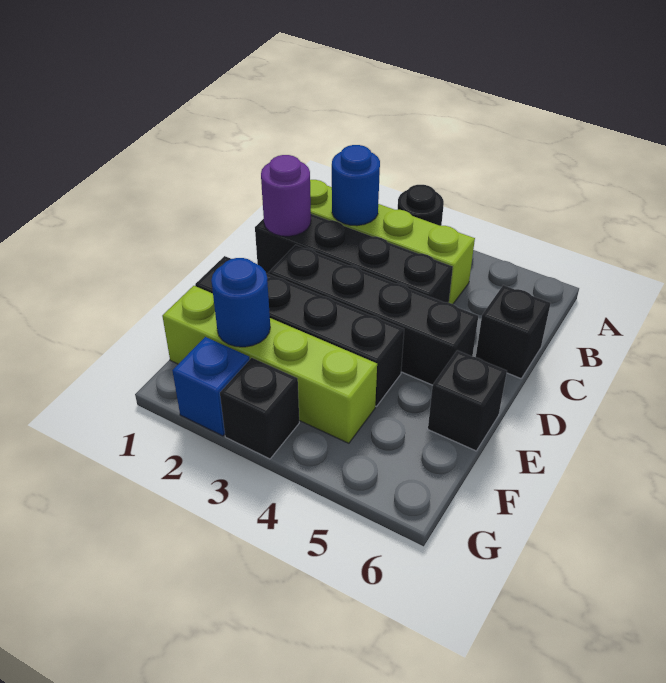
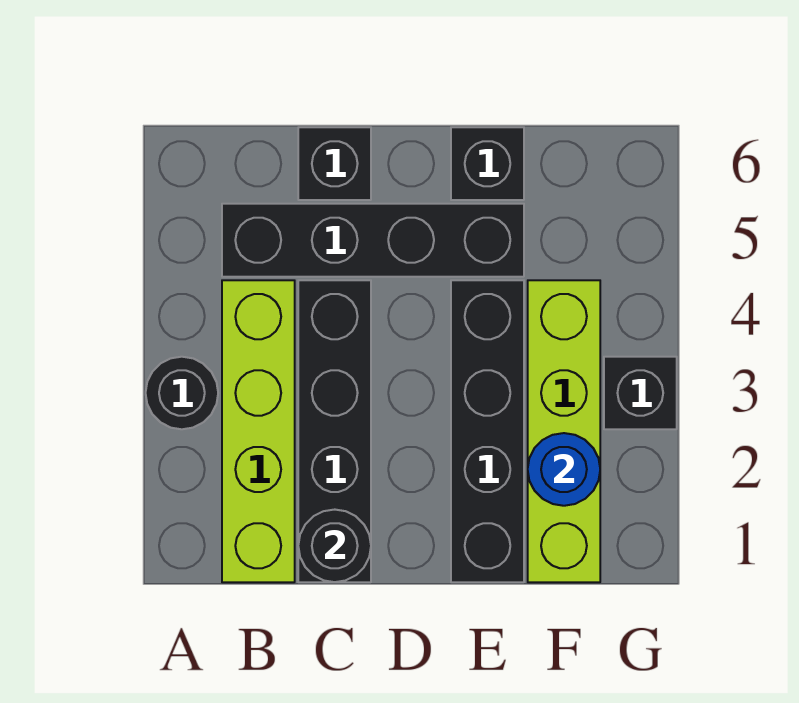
blue round brick B2 level 2 -> none
purple round brick C1 level 2 -> black round brick C1 level 2
black brick D2:D5 level 1 -> black brick B5:E5 level 1
blue brick G2 level 1 -> none

